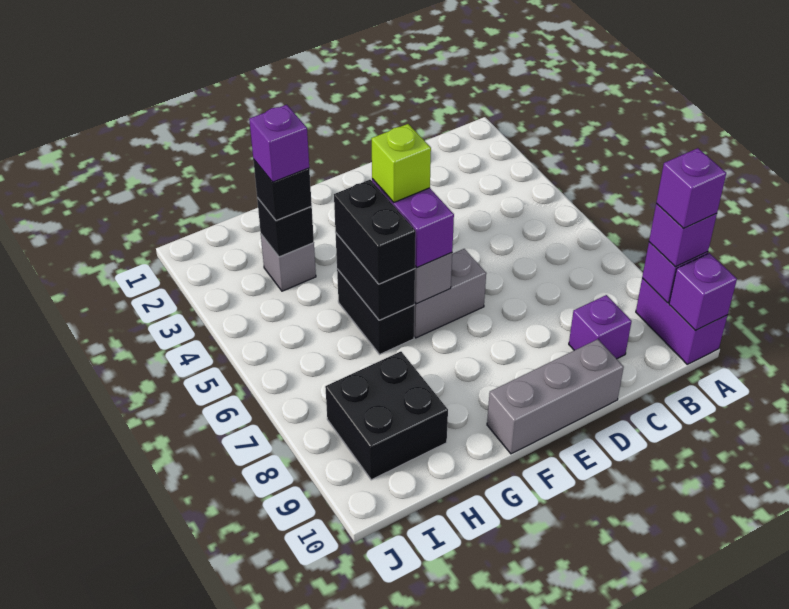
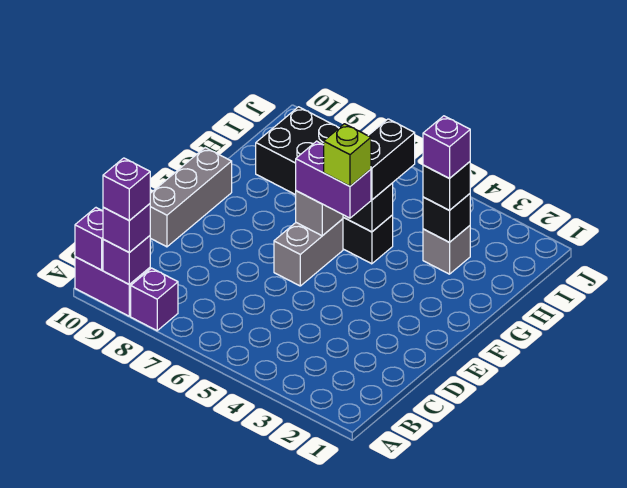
purple brick C9 level 1 -> purple brick A8 level 1
black brick G5:G6 level 3 -> black brick G5:H5 level 3

